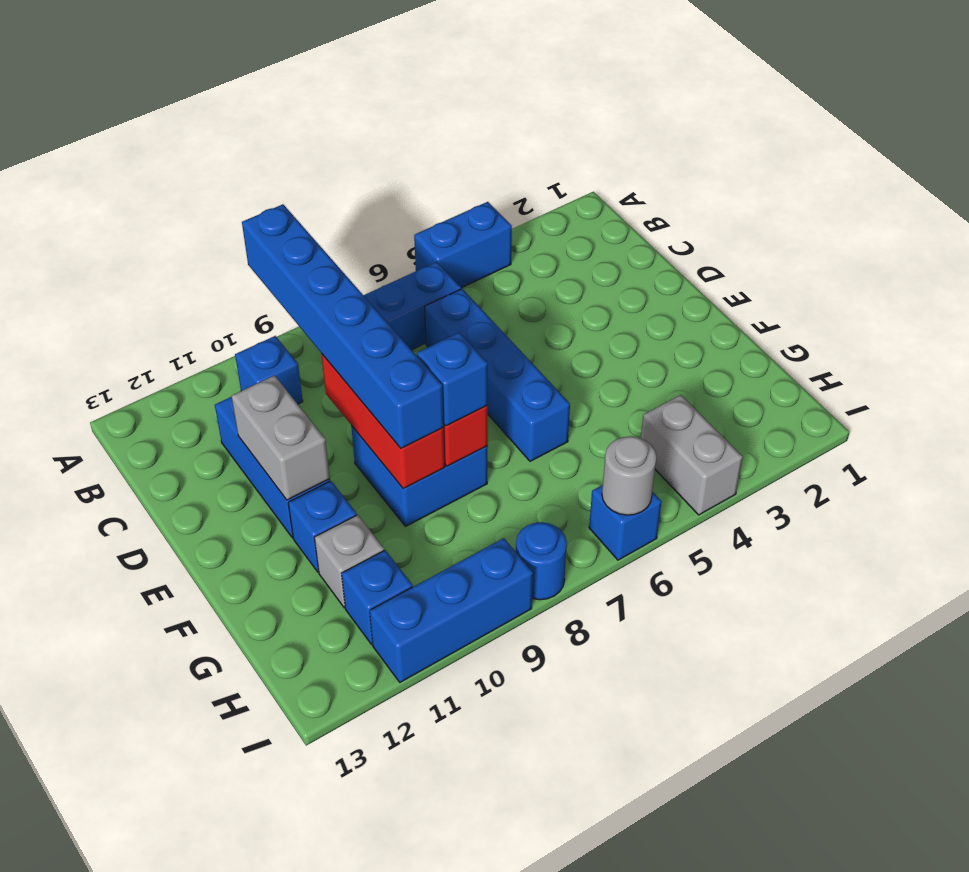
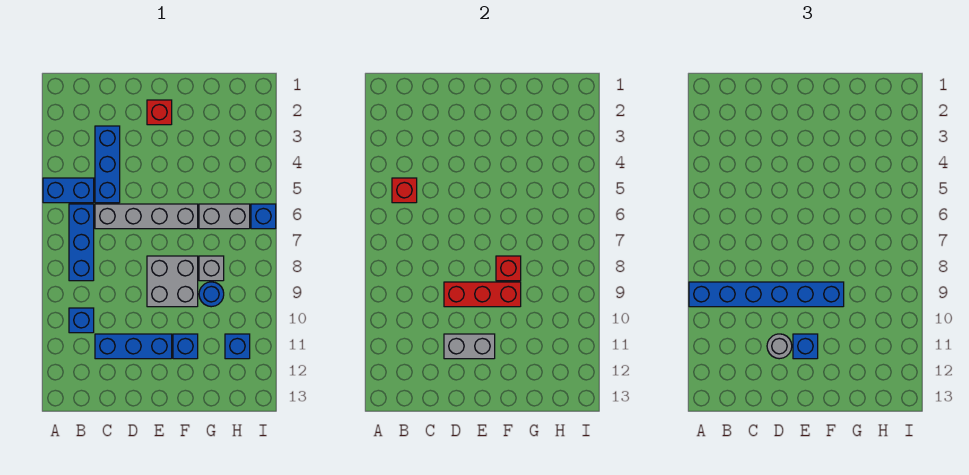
blue brick A4:A5 level 1 -> blue brick A5:B5 level 1
none -> red brick B5 level 2
blue brick C6:F6 level 1 -> grey brick C6:F6 level 1
none -> red brick E2 level 1
blue brick E8:F9 level 1 -> grey brick E8:F9 level 1
blue brick F8 level 3 -> blue brick E11 level 3
grey brick G11 level 1 -> grey brick G8 level 1
grey brick H4:I4 level 1 -> grey brick G6:H6 level 1
grey round brick I6 level 2 -> grey round brick D11 level 3
blue round brick I8 level 1 -> blue round brick G9 level 1
blue brick I9:I11 level 1 -> blue brick C3:C5 level 1

